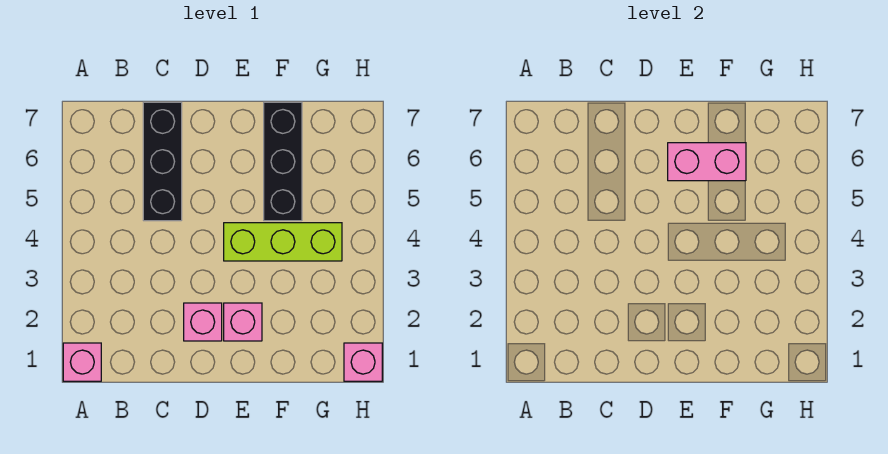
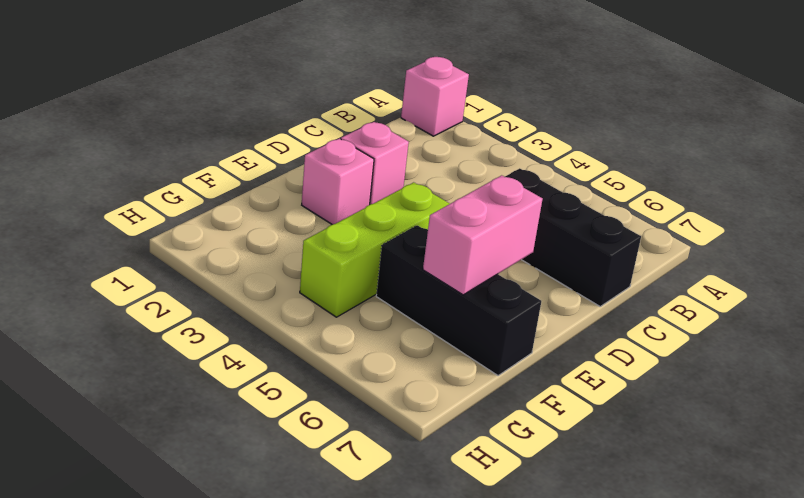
pink brick H1 level 1 -> none

